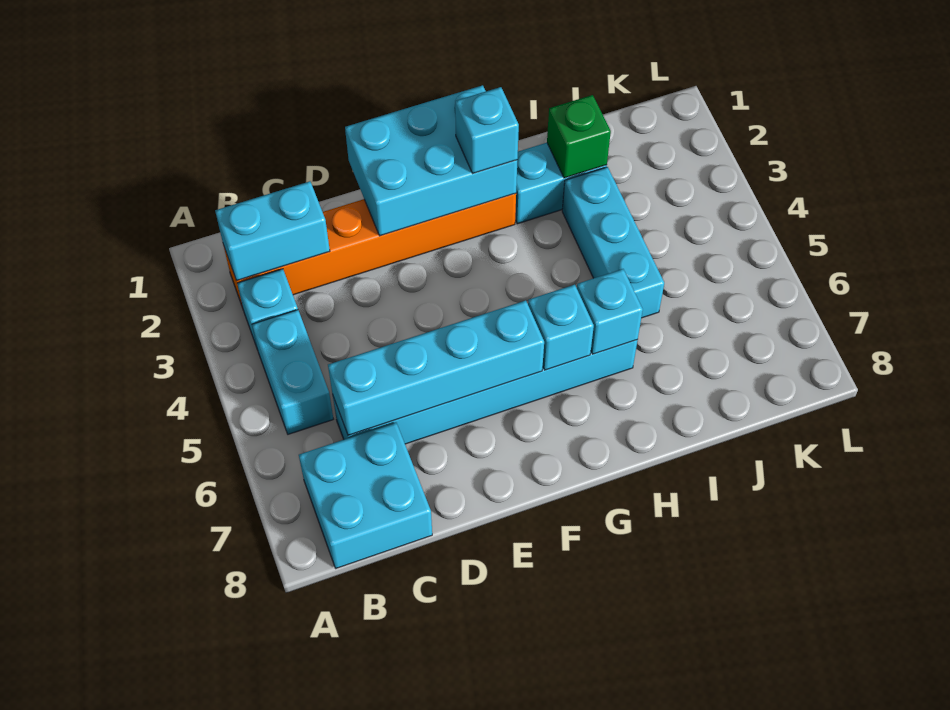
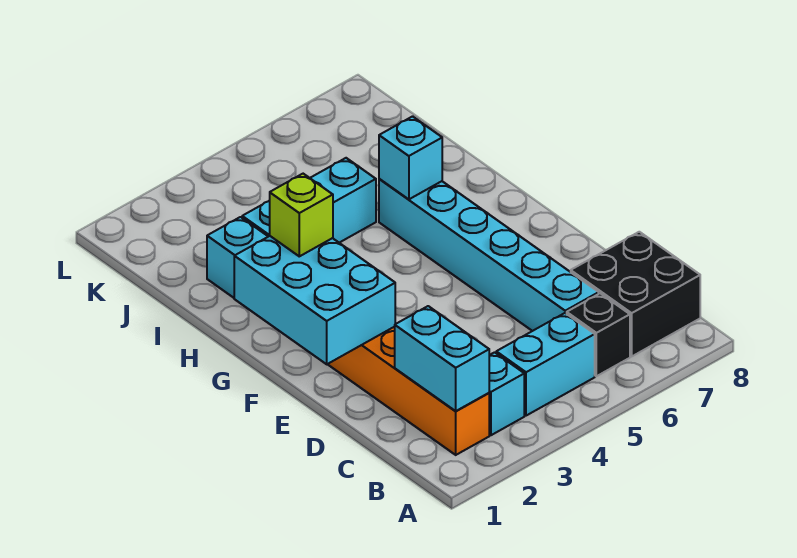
none -> black brick B6 level 1
cyan brick B7:C8 level 1 -> black brick B7:C8 level 1
cyan brick C6:F6 level 2 -> none
cyan brick G2 level 3 -> lime brick G2 level 3
cyan brick G6 level 2 -> none
green brick I2 level 2 -> none

